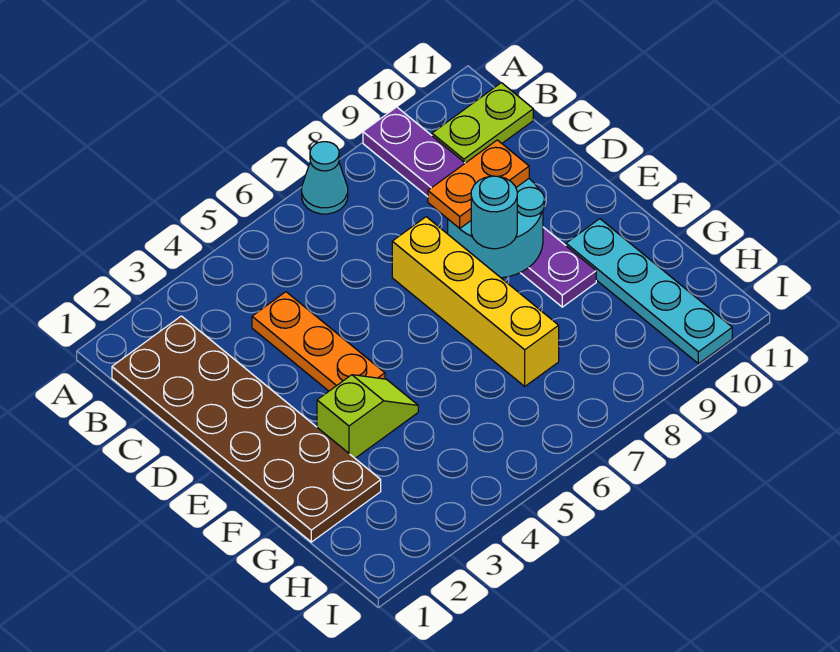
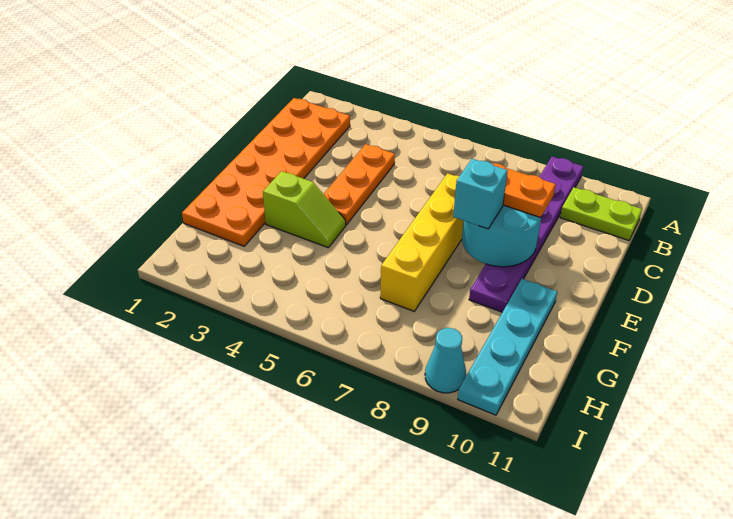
cyan cone A7 level 1 -> cyan cone I9 level 1
brown plate B1:G2 level 1 -> orange plate B1:G2 level 1
cyan round brick E8 level 3 -> cyan brick E8 level 3

